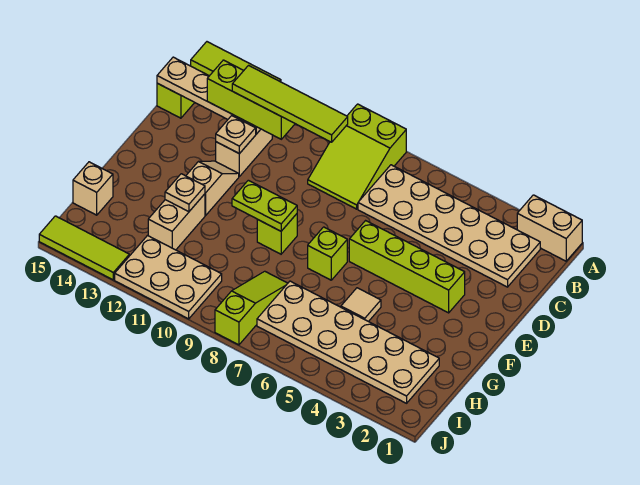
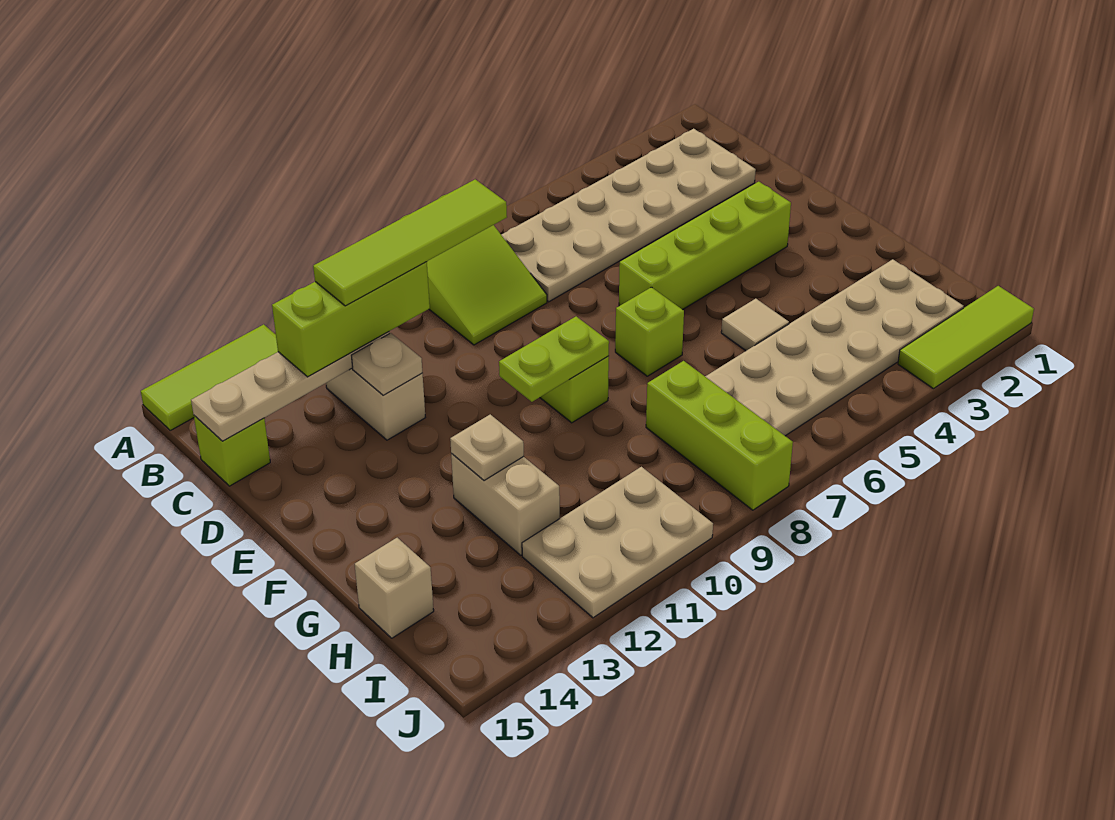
tan brick A1:A2 level 1 -> none
tan slope E12:F12 level 1 top F -> none
lime slope H8:J8 level 1 top J -> lime brick H8:J8 level 1
lime tile J13:J15 level 1 -> lime tile J1:J3 level 1

